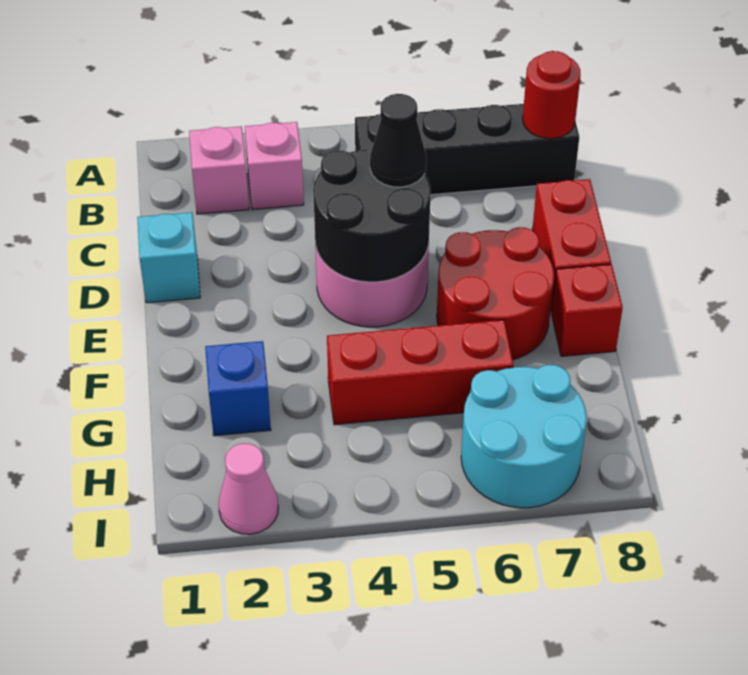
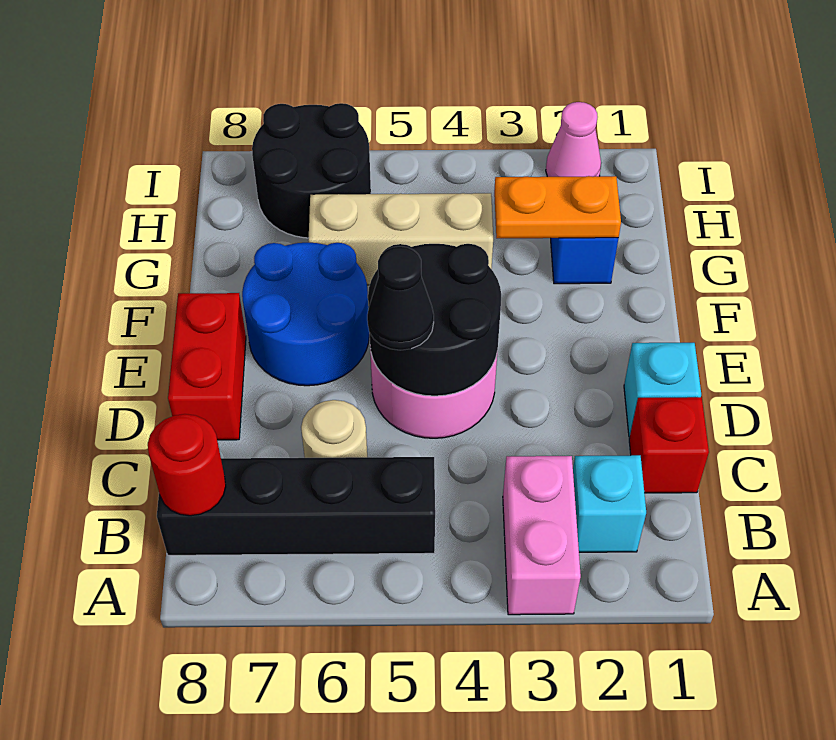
pink brick B2 level 1 -> cyan brick B2 level 1
pink brick B3 level 1 -> pink brick A3:B3 level 1
none -> tan round brick C6 level 1
red round brick E6:F7 level 1 -> blue round brick E6:F7 level 1
red brick F8 level 1 -> red brick C1 level 1
none -> orange plate G2:G3 level 2
red brick G4:G6 level 1 -> tan brick G4:G6 level 1
cyan round brick H6:I7 level 1 -> black round brick H6:I7 level 1

